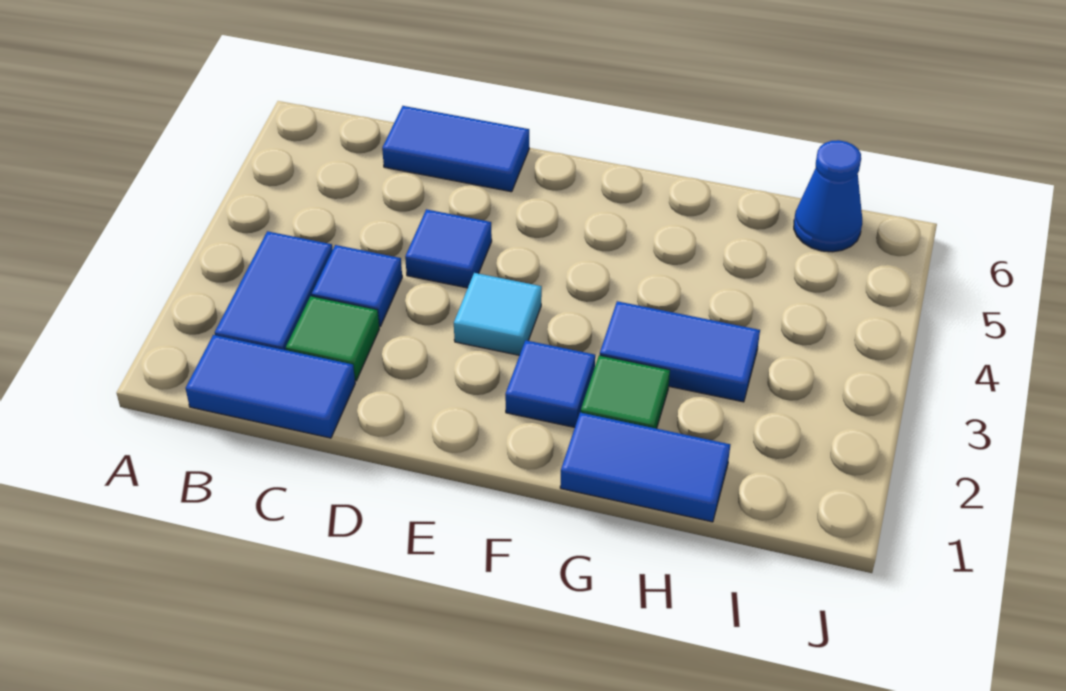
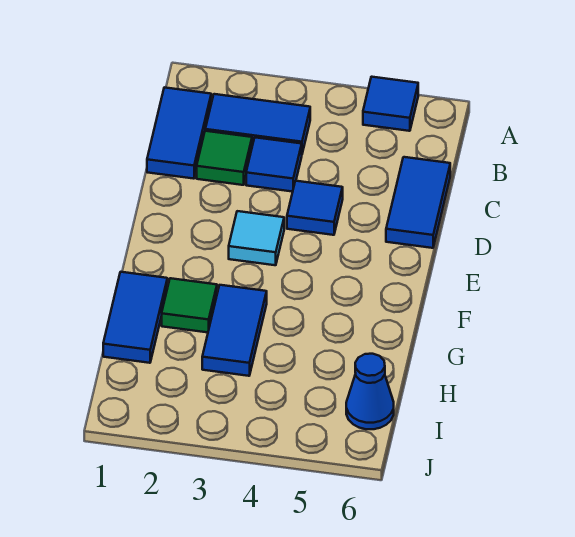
blue tile F2 level 1 -> blue tile A5 level 1

